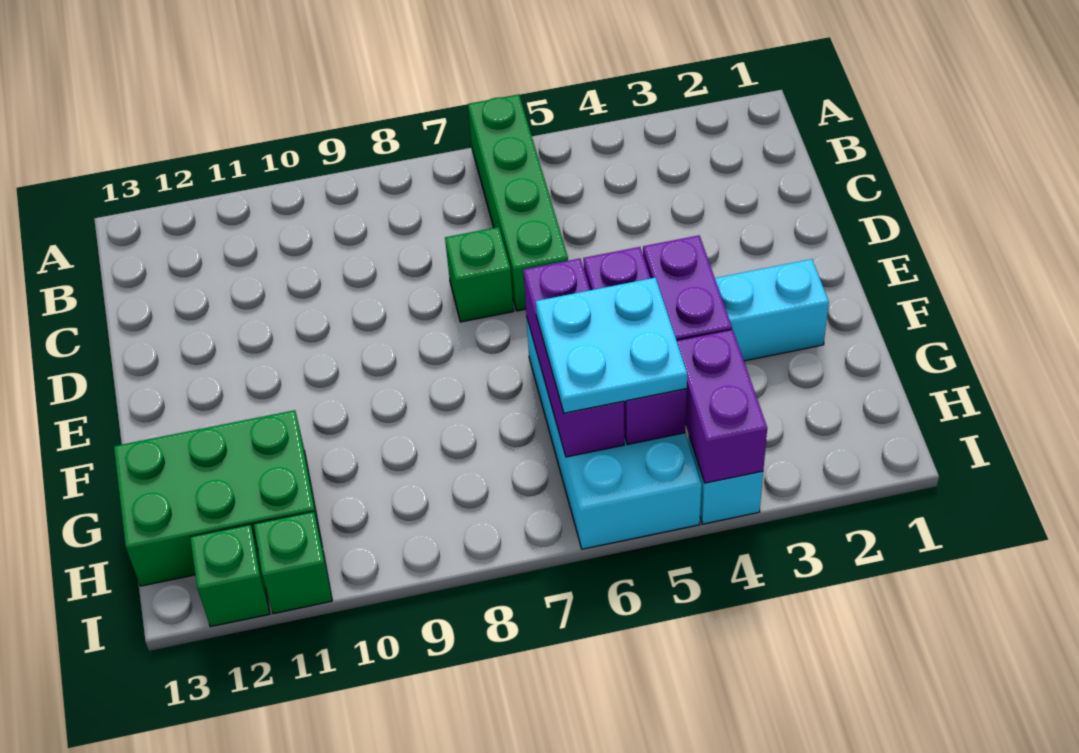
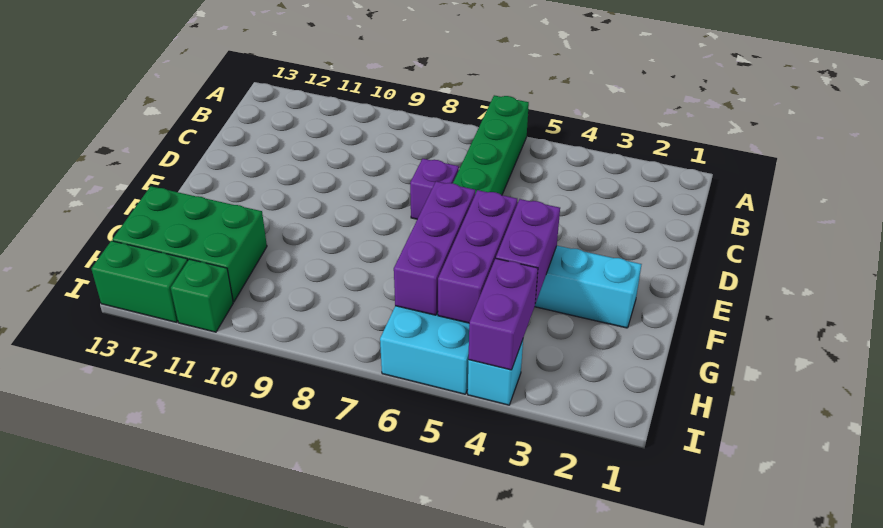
green brick D7 level 1 -> purple brick D7 level 1
cyan plate G5:H6 level 3 -> none
green brick I12 level 1 -> green brick I12:I13 level 1

